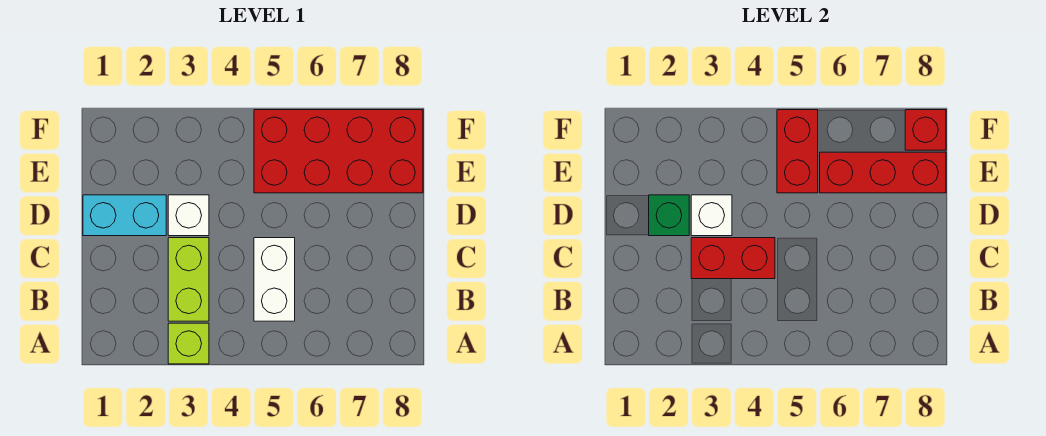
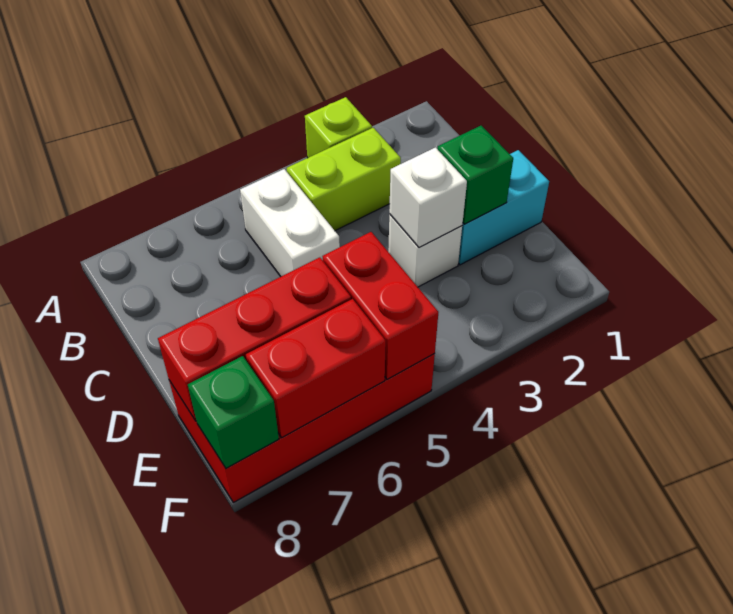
lime brick B3:C3 level 1 -> lime brick B3:B4 level 1
red brick C3:C4 level 2 -> red brick F6:F7 level 2
red brick F8 level 2 -> green brick F8 level 2

